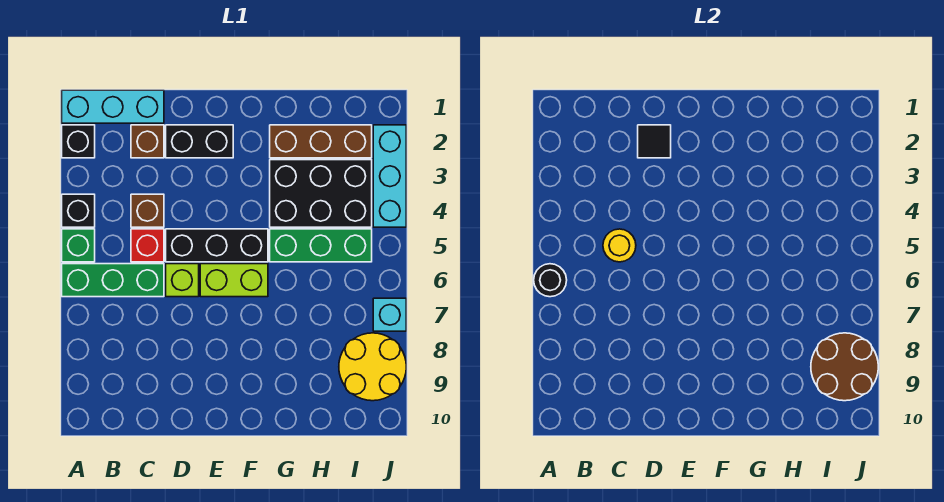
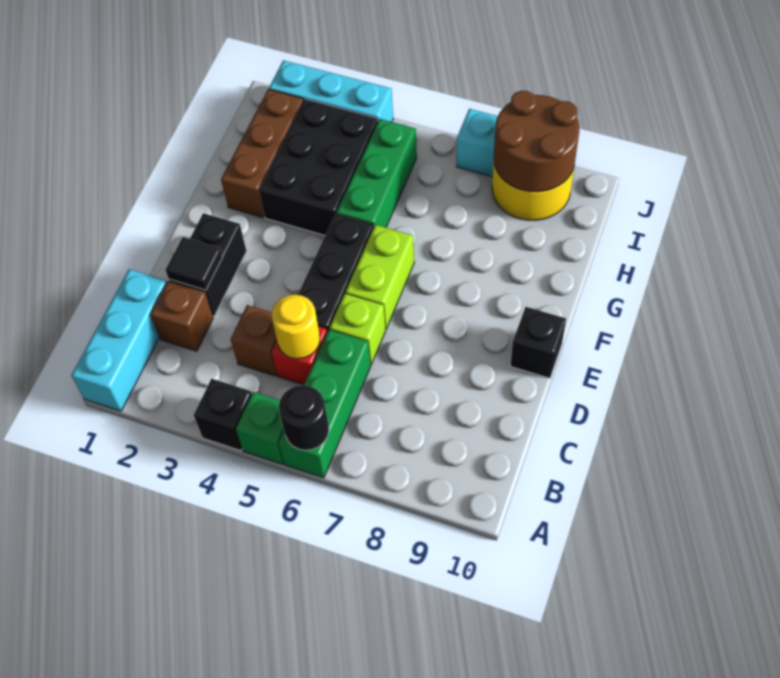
black brick A2 level 1 -> black brick E10 level 1

